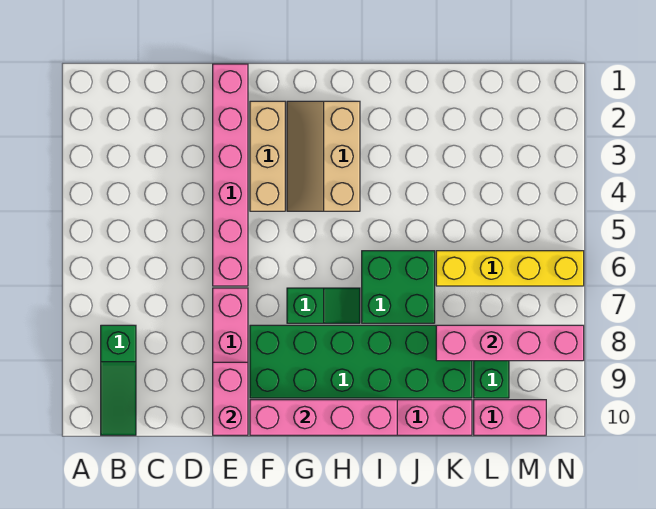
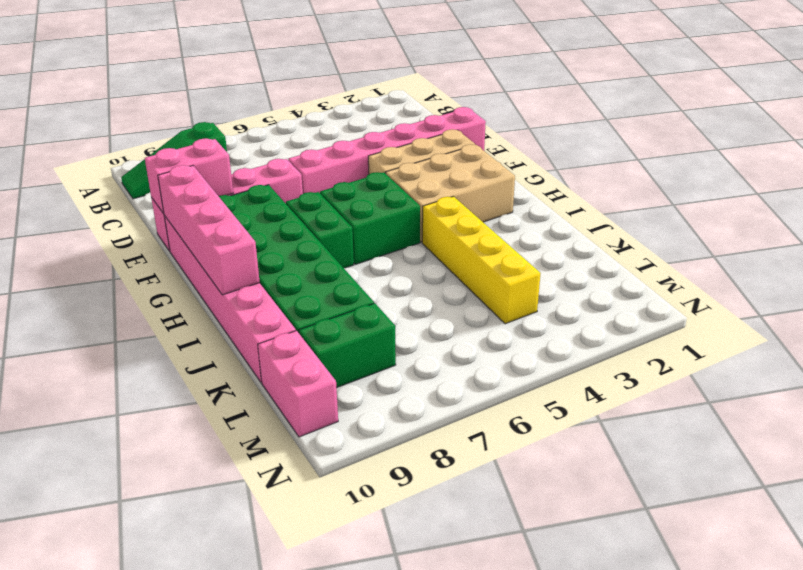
tan slope G2:H4 level 1 top H -> tan brick G2:H4 level 1
green slope G7:H7 level 1 top G -> green brick G7:H7 level 1
green brick I6:J7 level 1 -> green brick G5:H6 level 1
yellow brick K6:N6 level 1 -> yellow brick I4:L4 level 1
pink brick K8:N8 level 2 -> none

